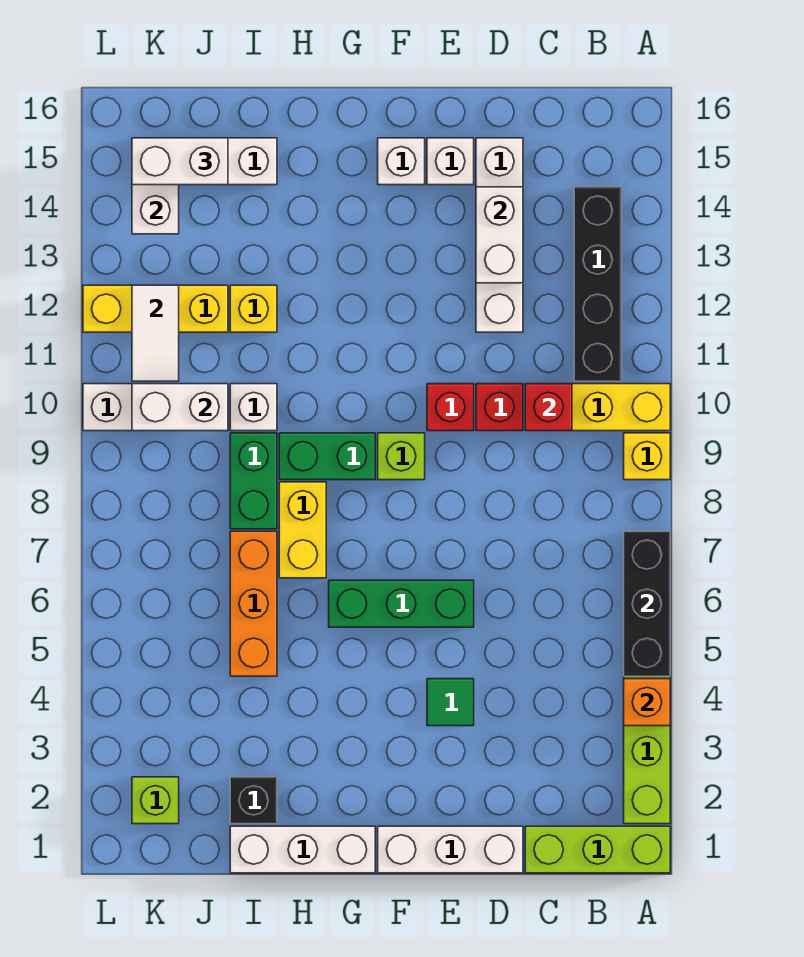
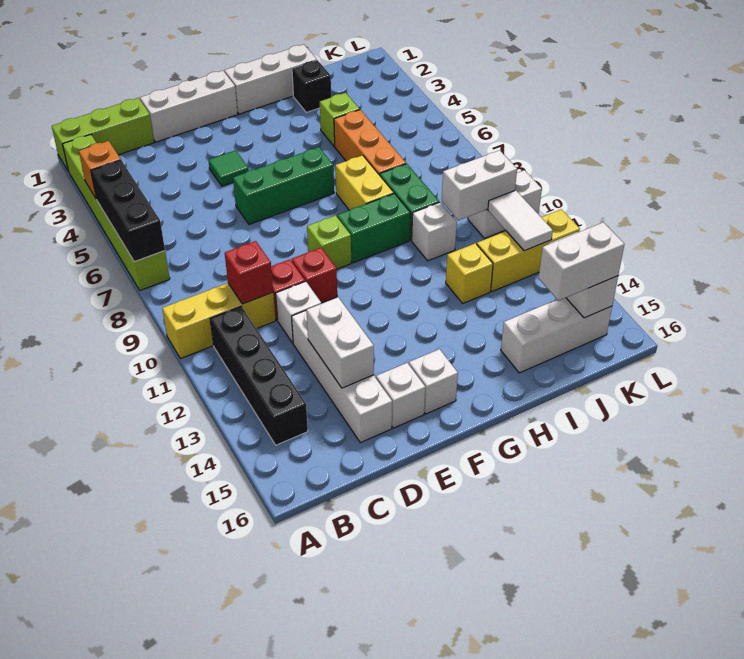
yellow brick A9 level 1 -> none
none -> white brick D11 level 1
lime brick K2 level 1 -> lime brick I4 level 1

